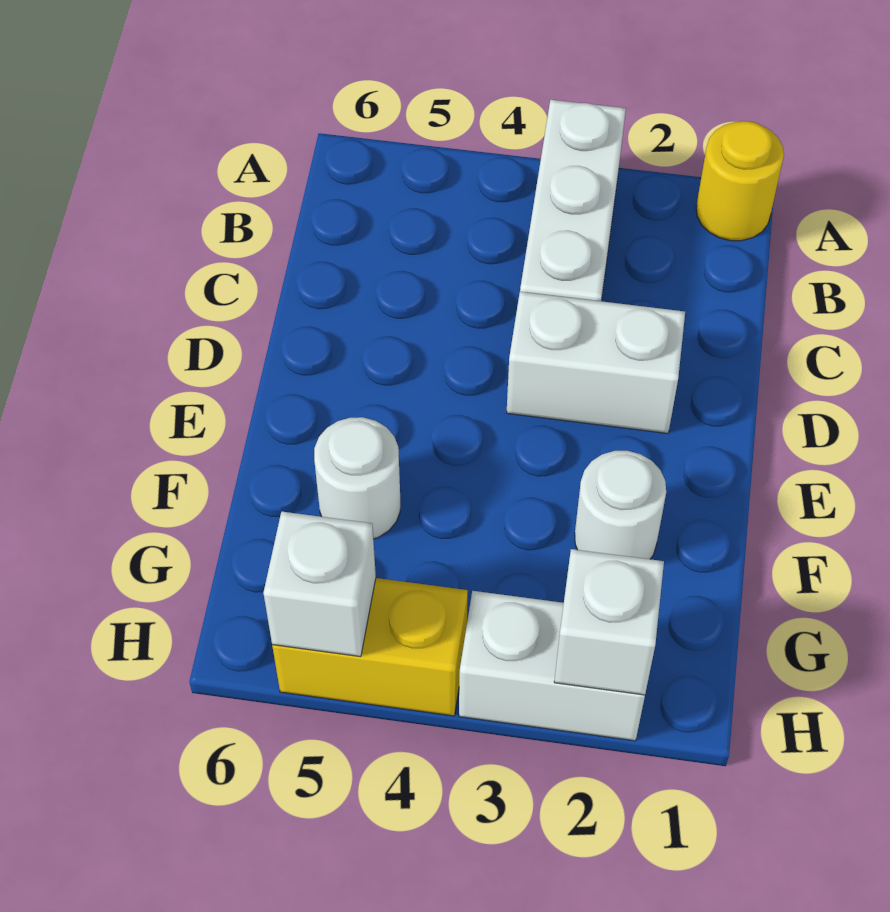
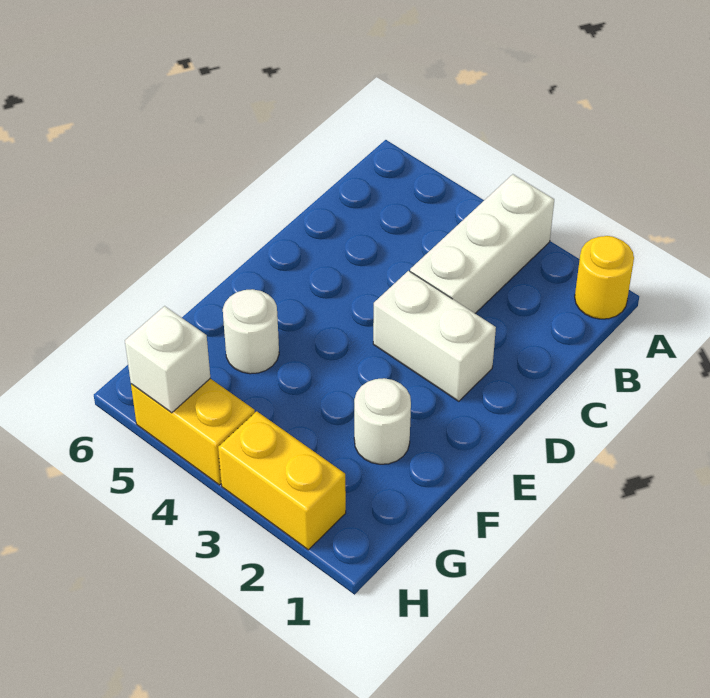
white brick H2:H3 level 1 -> yellow brick H2:H3 level 1
white brick H2 level 2 -> none

